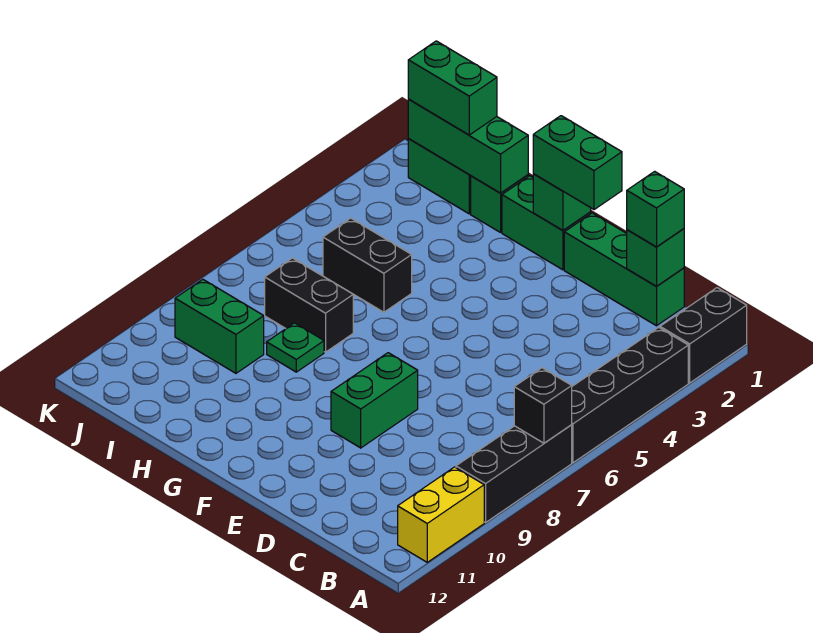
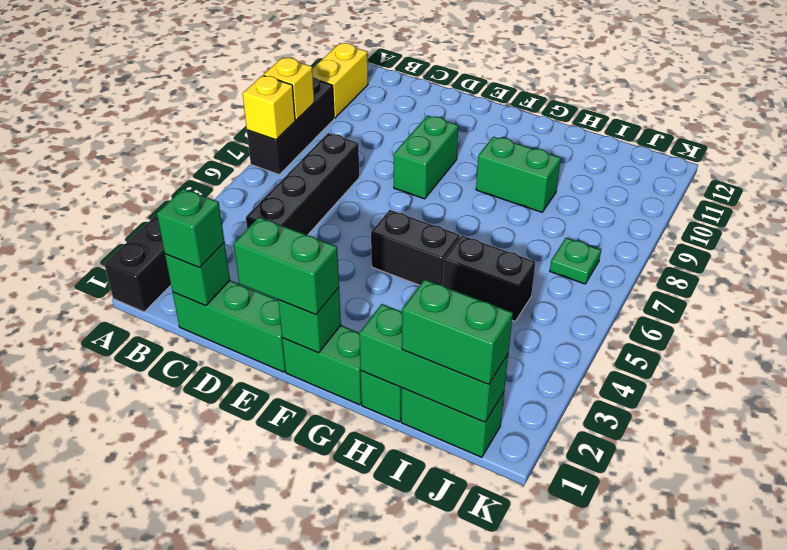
black brick A3:A6 level 1 -> black brick C4:C7 level 1
black brick A7 level 2 -> yellow brick A7 level 2
none -> yellow brick A8 level 2
black brick H7:I7 level 1 -> black brick F5:G5 level 1
green plate H8 level 1 -> green plate J7 level 1
green brick I9:J9 level 1 -> green brick G9:H9 level 1

